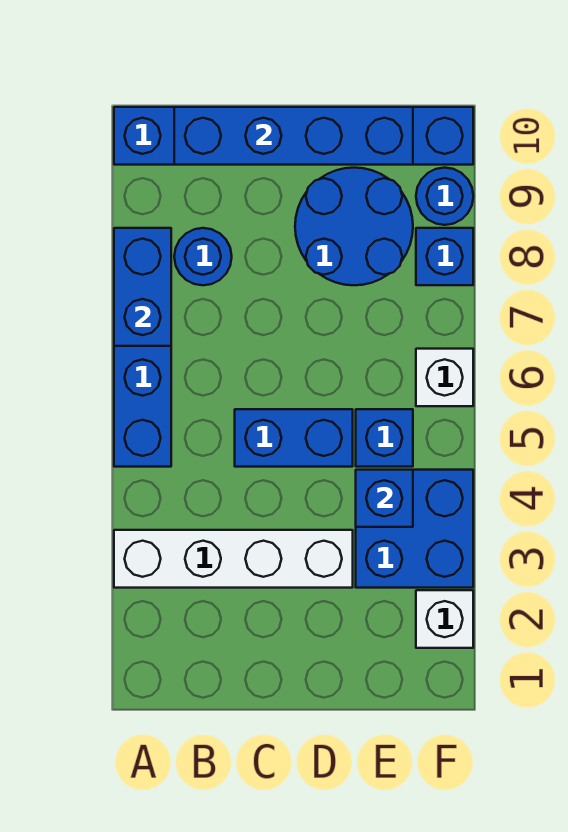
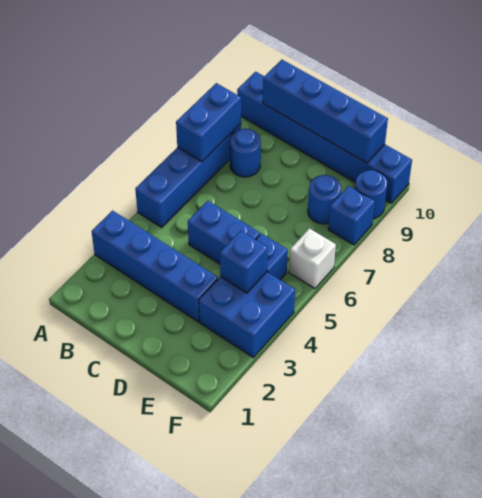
white brick A3:D3 level 1 -> blue brick A3:D3 level 1
blue round brick D8:E9 level 1 -> blue round brick E8 level 1
white brick F2 level 1 -> none

